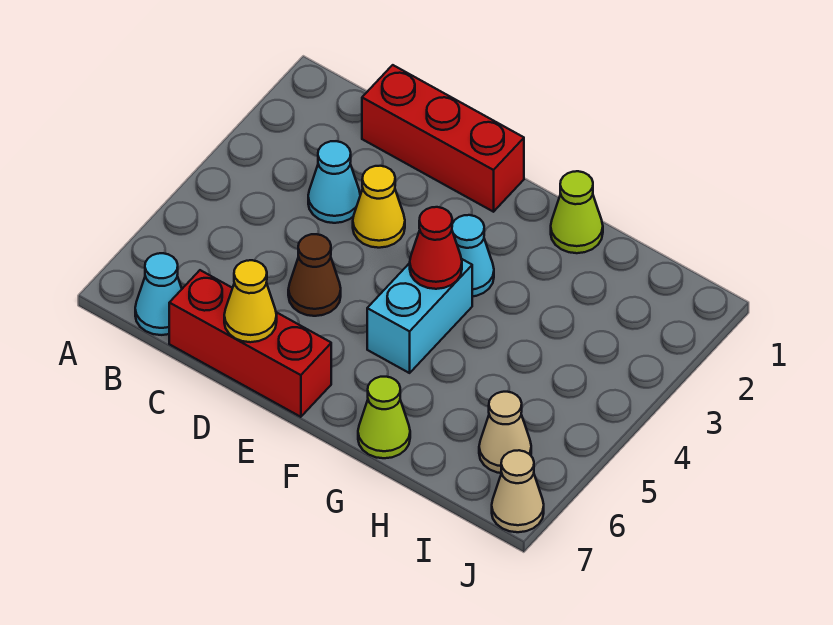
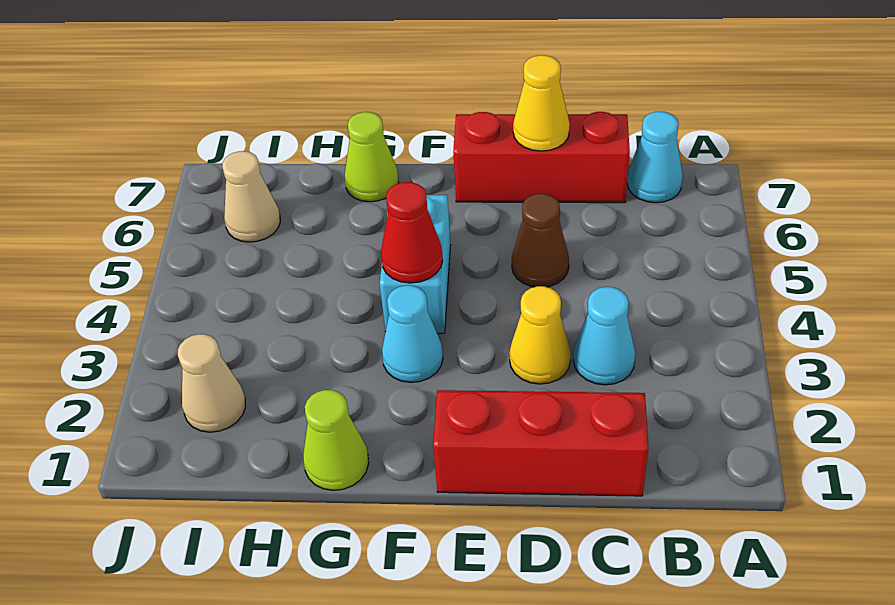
tan cone J7 level 1 -> tan cone I2 level 1

